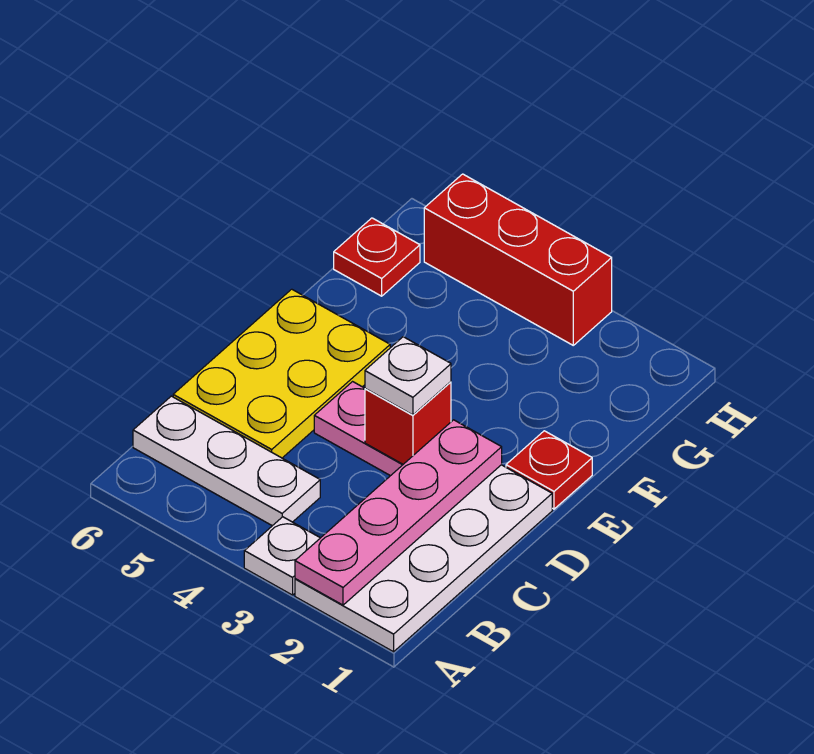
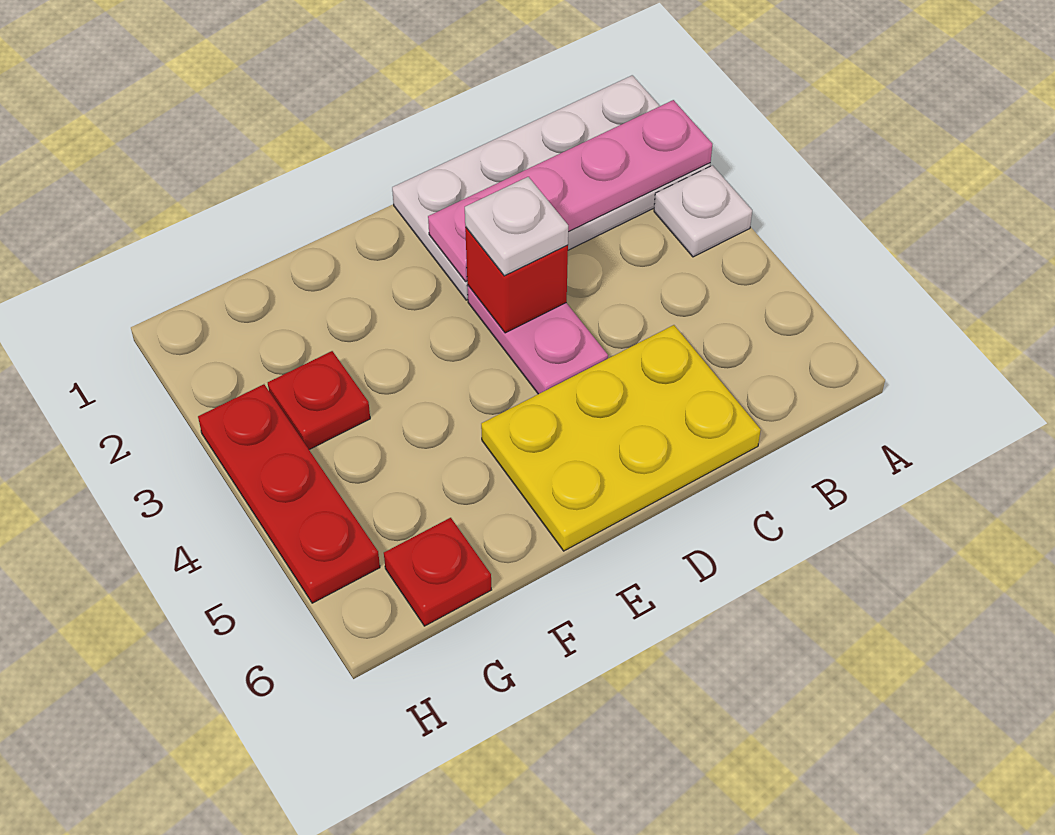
white plate B4:B6 level 1 -> none
red plate E1 level 1 -> red plate G3 level 1
red brick H3:H5 level 1 -> red plate H3:H5 level 1

